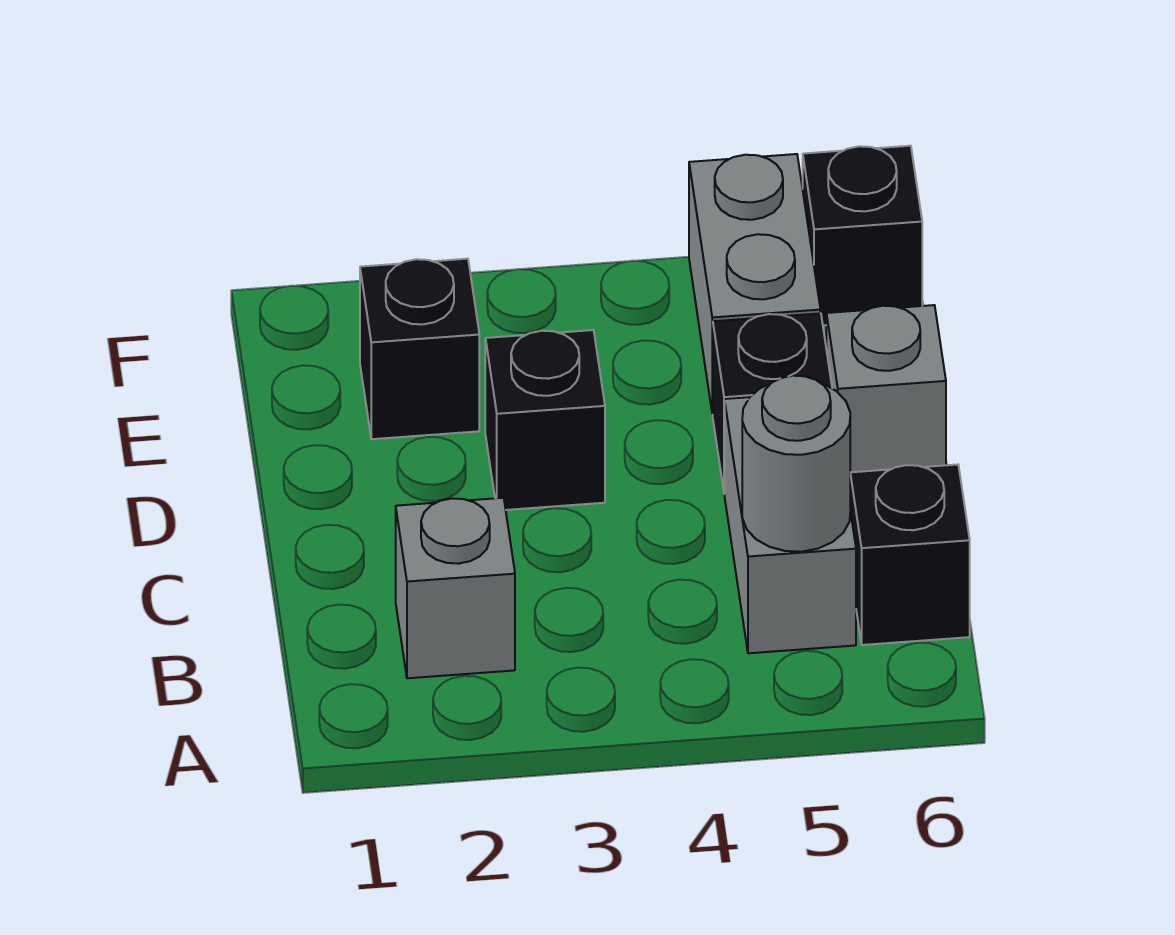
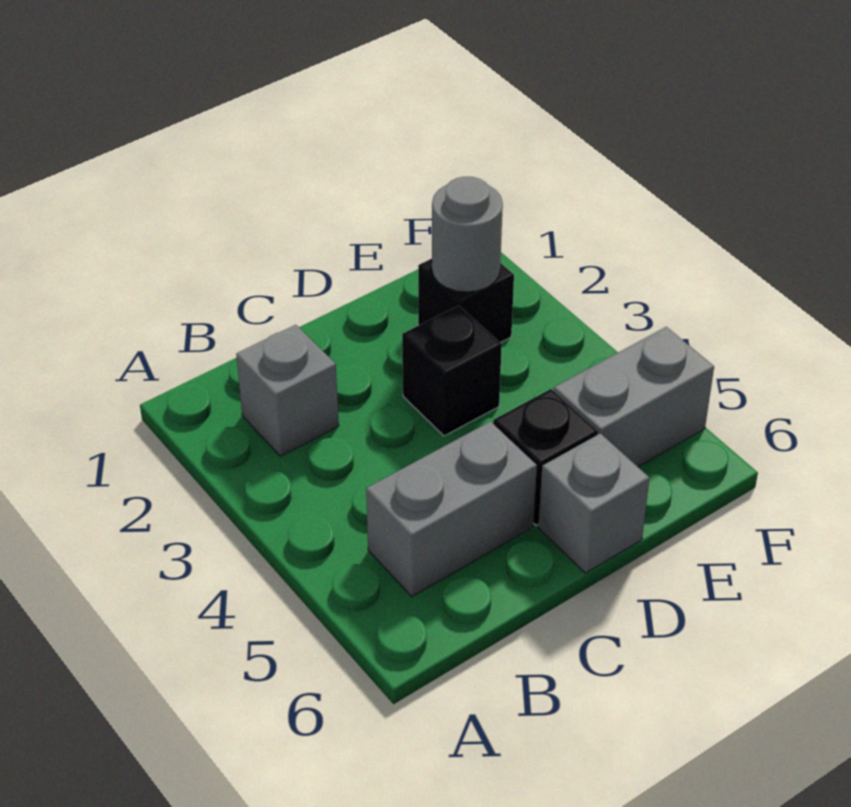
grey round brick B5 level 2 -> grey round brick E2 level 2
black brick B6 level 1 -> none
black brick F6 level 1 -> none

